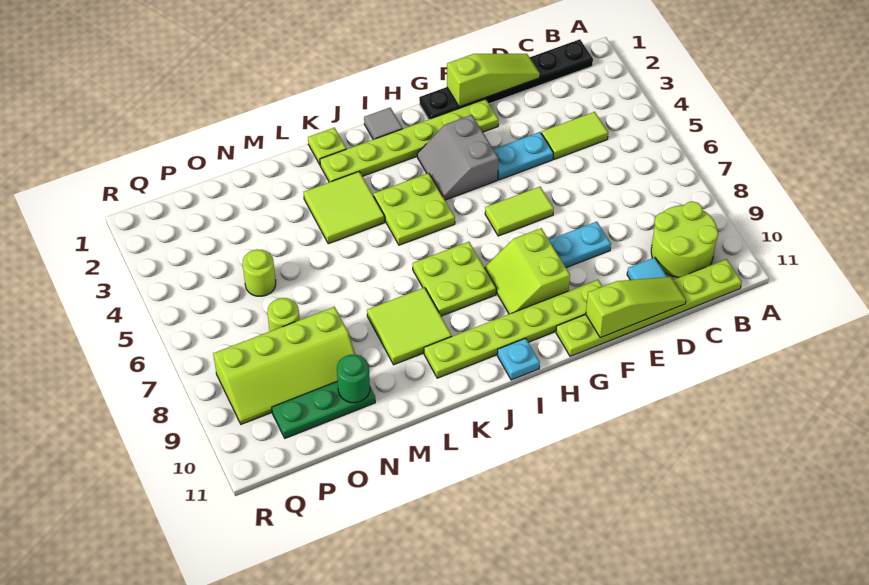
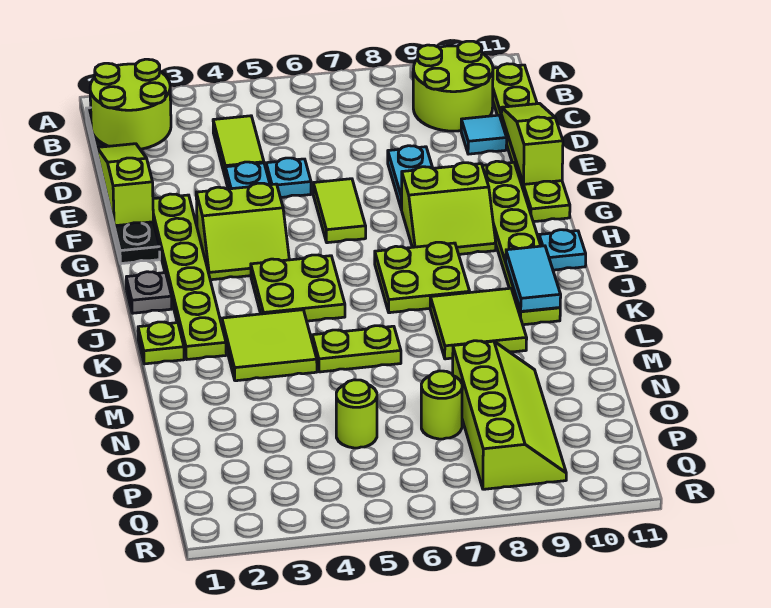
none -> lime round brick B1:C2 level 2
none -> cyan plate E5 level 1
grey slope G3:H4 level 1 top G -> lime slope G3:H4 level 1 top G
grey tile I1 level 1 -> grey plate I1 level 1
none -> cyan tile J10:K10 level 2
none -> lime plate L5:L6 level 1
green plate N10:P10 level 1 -> none
green round brick N10 level 2 -> none

